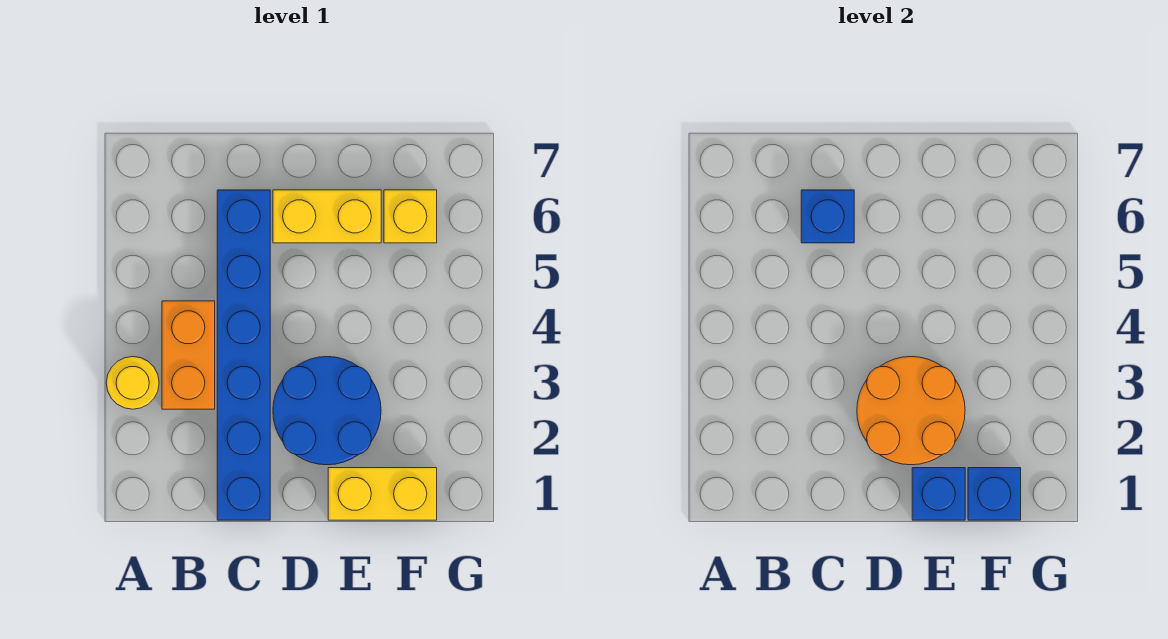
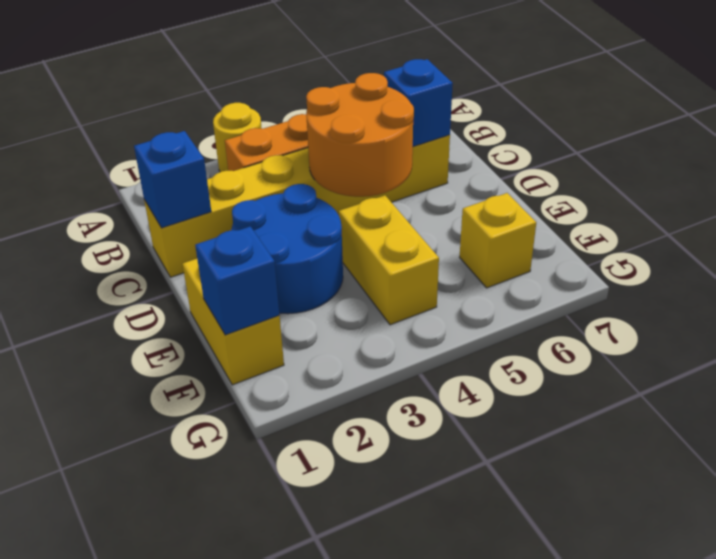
blue brick C1:C6 level 1 -> yellow brick C1:C6 level 1
orange round brick D2:E3 level 2 -> orange round brick C4:D5 level 2
yellow brick D6:E6 level 1 -> yellow brick E4:F4 level 1
blue brick E1 level 2 -> blue brick C1 level 2

